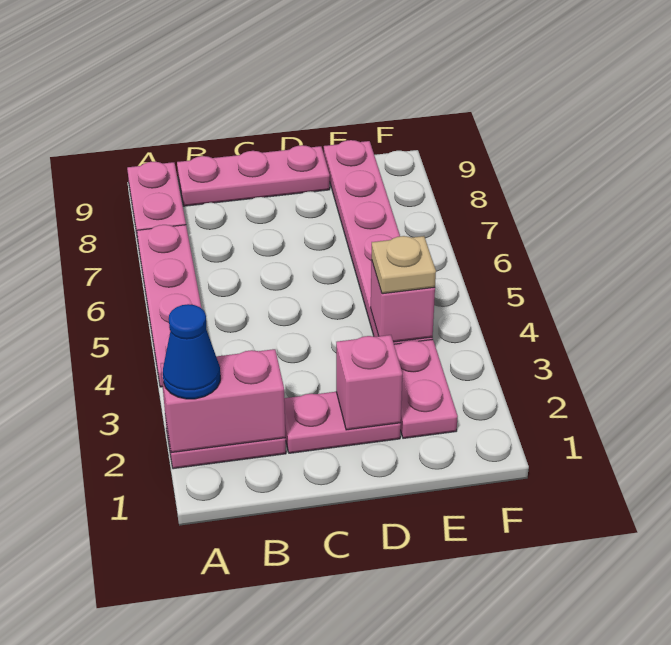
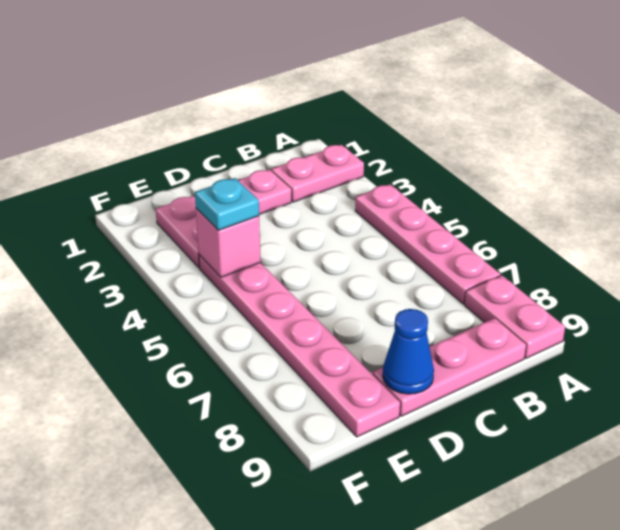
pink brick A2:B2 level 2 -> none
blue cone A2 level 3 -> blue cone D9 level 2
pink brick D2 level 2 -> none
tan plate E4 level 3 -> cyan plate E4 level 3

